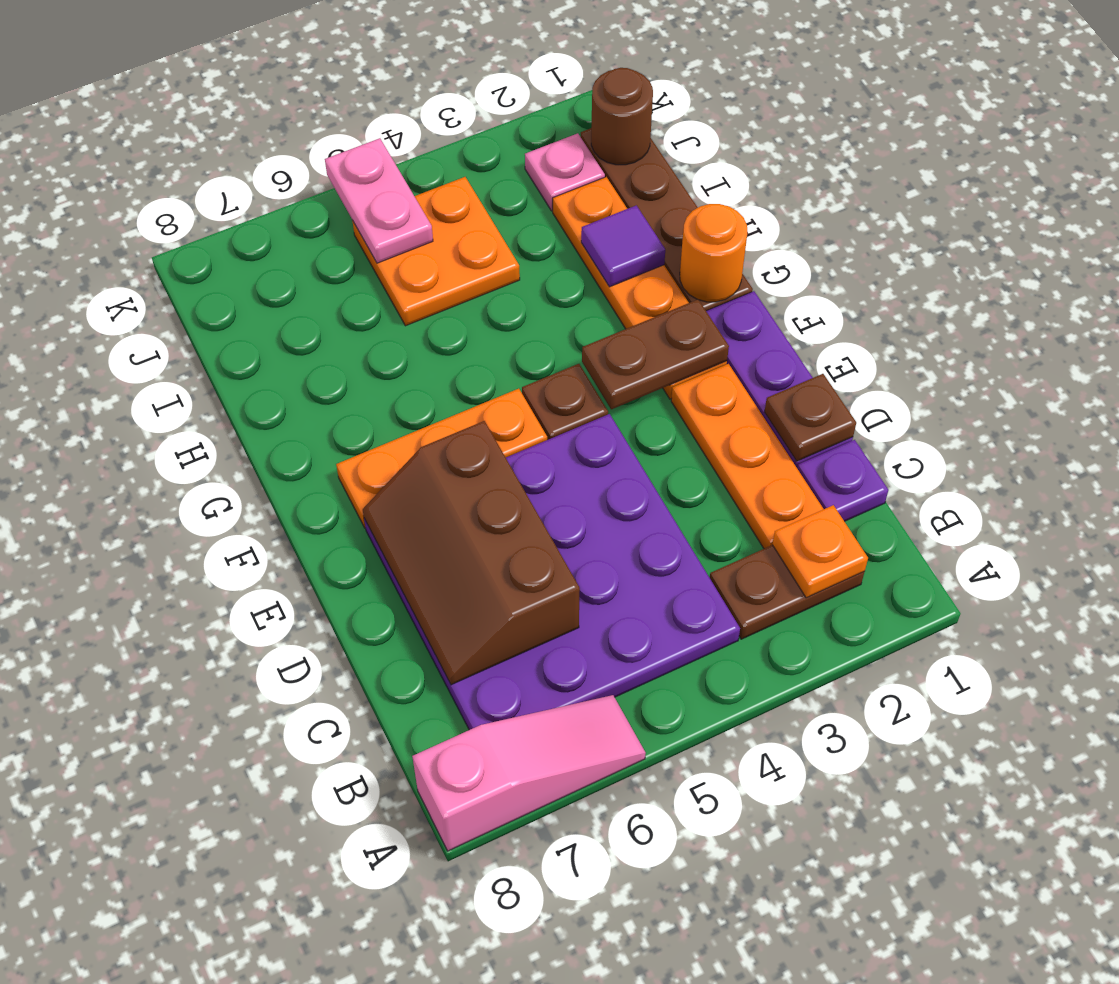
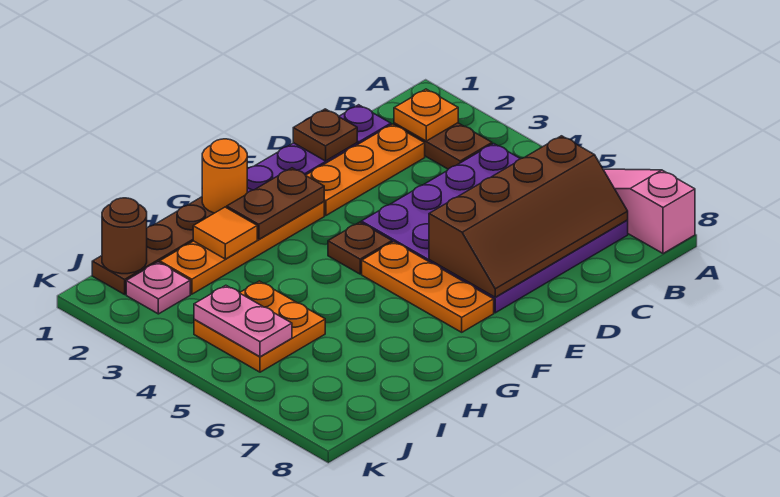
brown slope C6:E7 level 2 top 6 -> brown slope B6:E7 level 2 top 6
brown plate F2:F3 level 2 -> brown plate F2:G2 level 2
purple tile H2 level 2 -> orange tile H2 level 2
pink plate J5:K5 level 2 -> pink plate J4:J5 level 2

